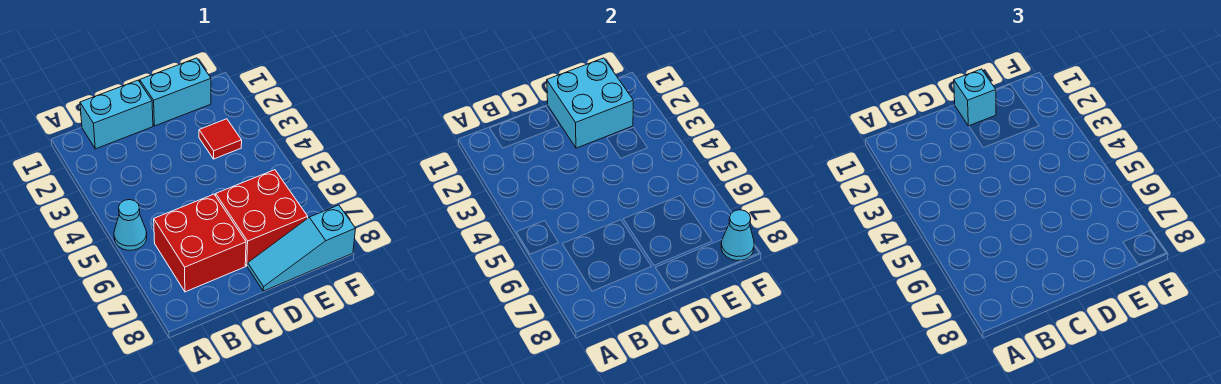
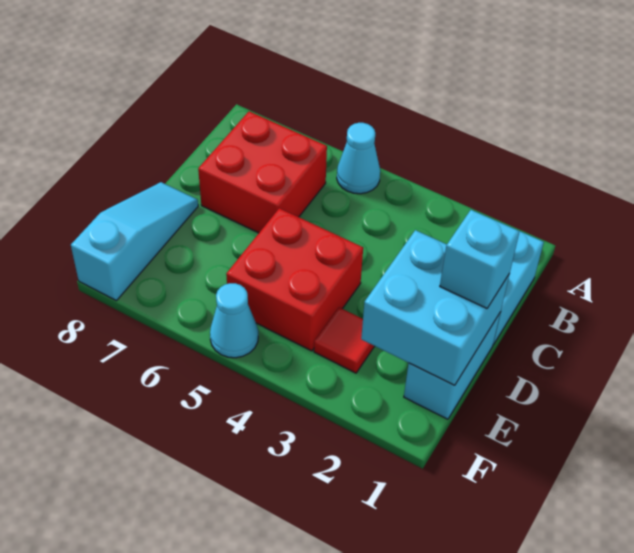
red brick D6:E7 level 1 -> red brick D4:E5 level 1
cyan cone F8 level 2 -> cyan cone F5 level 1

